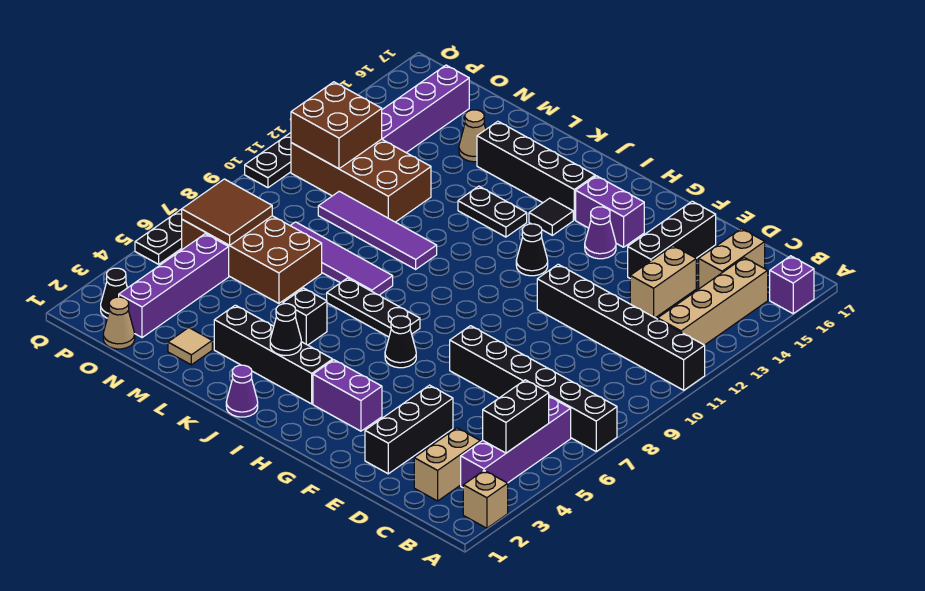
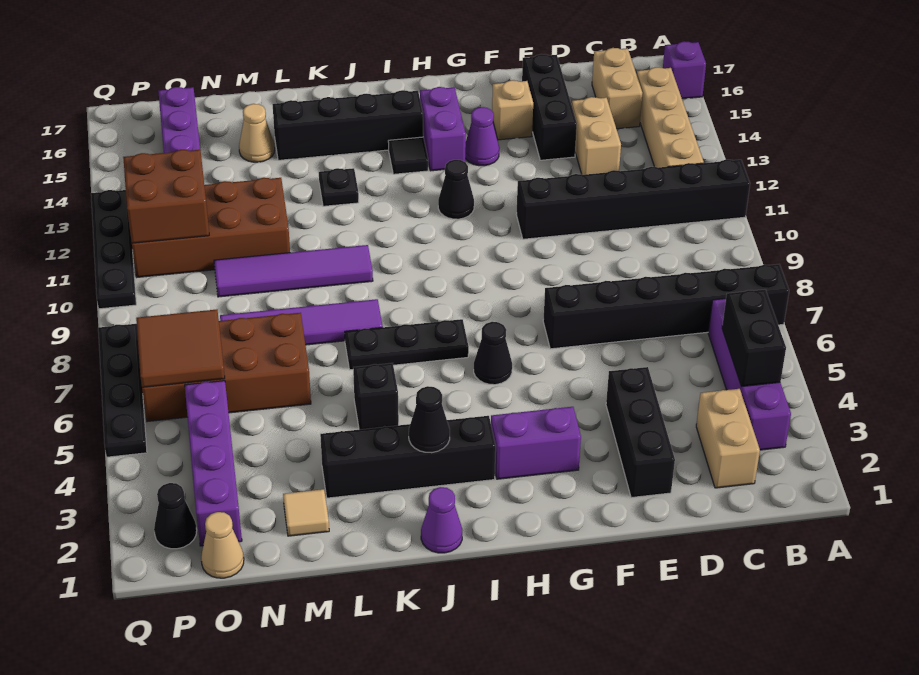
tan brick A2 level 1 -> tan brick F15 level 1
purple brick G15:H15 level 1 -> purple brick H14:H15 level 1
black plate J13:K13 level 1 -> black plate K13 level 1

